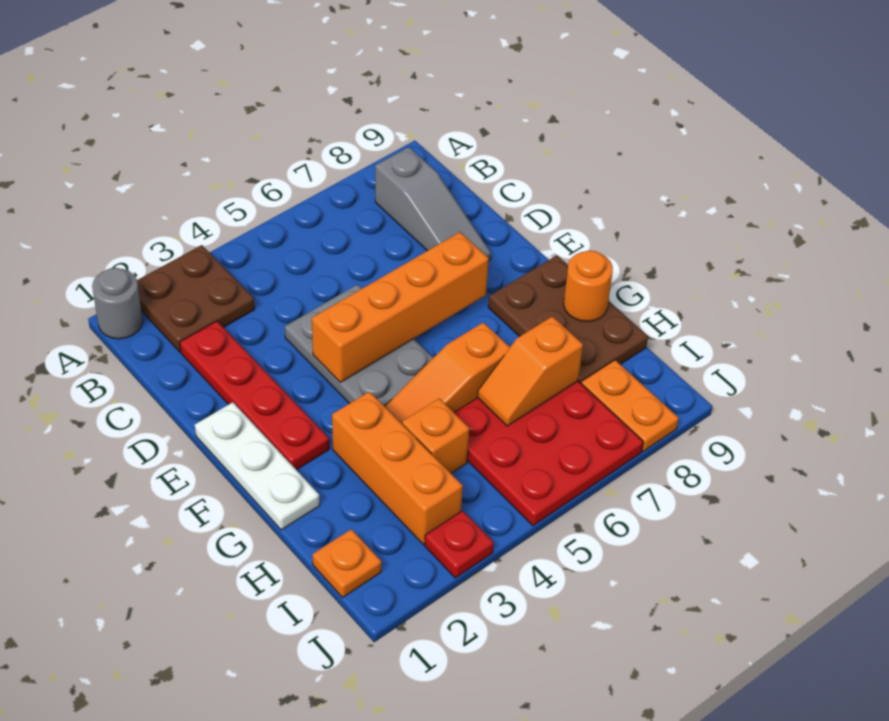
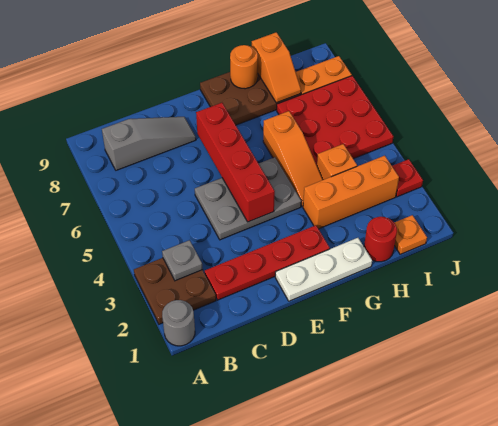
none -> grey plate B3 level 2
orange brick E4:E7 level 2 -> red brick E4:E7 level 2
none -> red round brick H1 level 1
orange slope H6:H7 level 2 top 7 -> orange slope H8:H9 level 2 top 9

